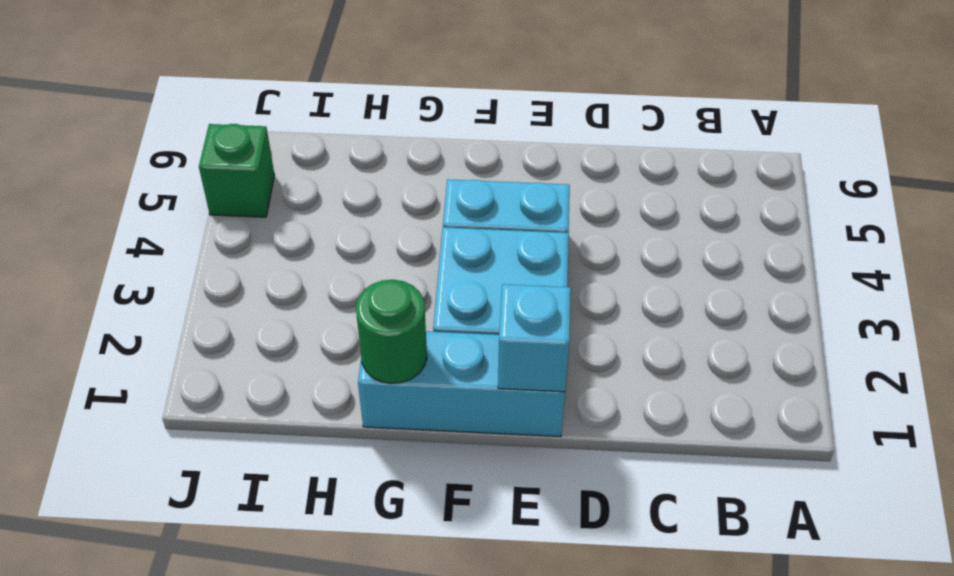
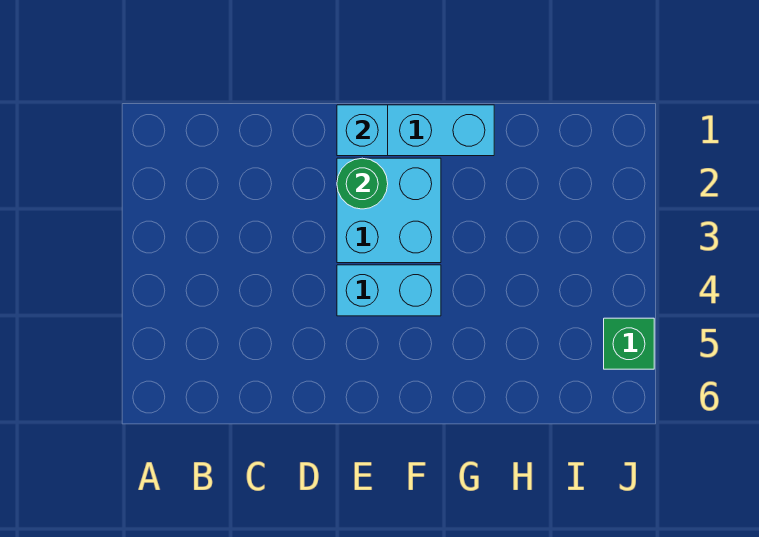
green round brick G1 level 2 -> green round brick E2 level 2

